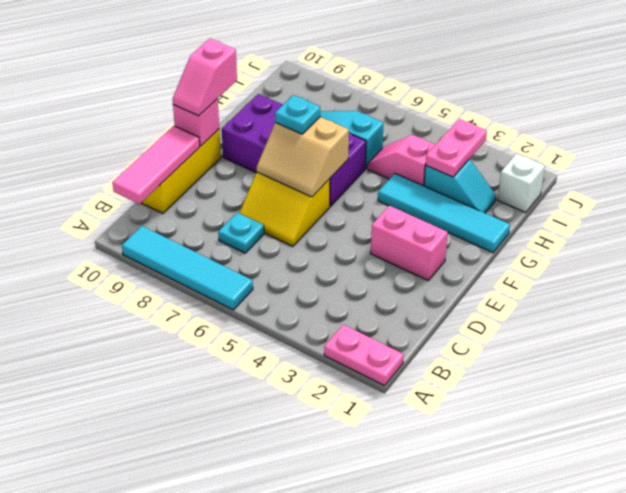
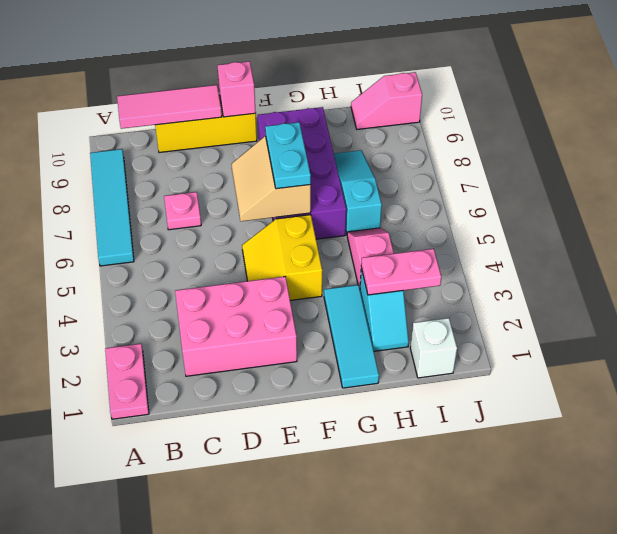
cyan plate C7 level 1 -> pink plate C7 level 1
yellow slope D6:E7 level 1 top E -> yellow slope E4:F5 level 1 top F
pink brick E2:E3 level 1 -> pink brick C2:E3 level 1
pink slope E10:F10 level 3 top F -> pink slope I10:J10 level 1 top J
cyan plate F7 level 3 -> cyan plate F6:F7 level 3
cyan tile G1:G4 level 1 -> cyan tile G1:G3 level 1

